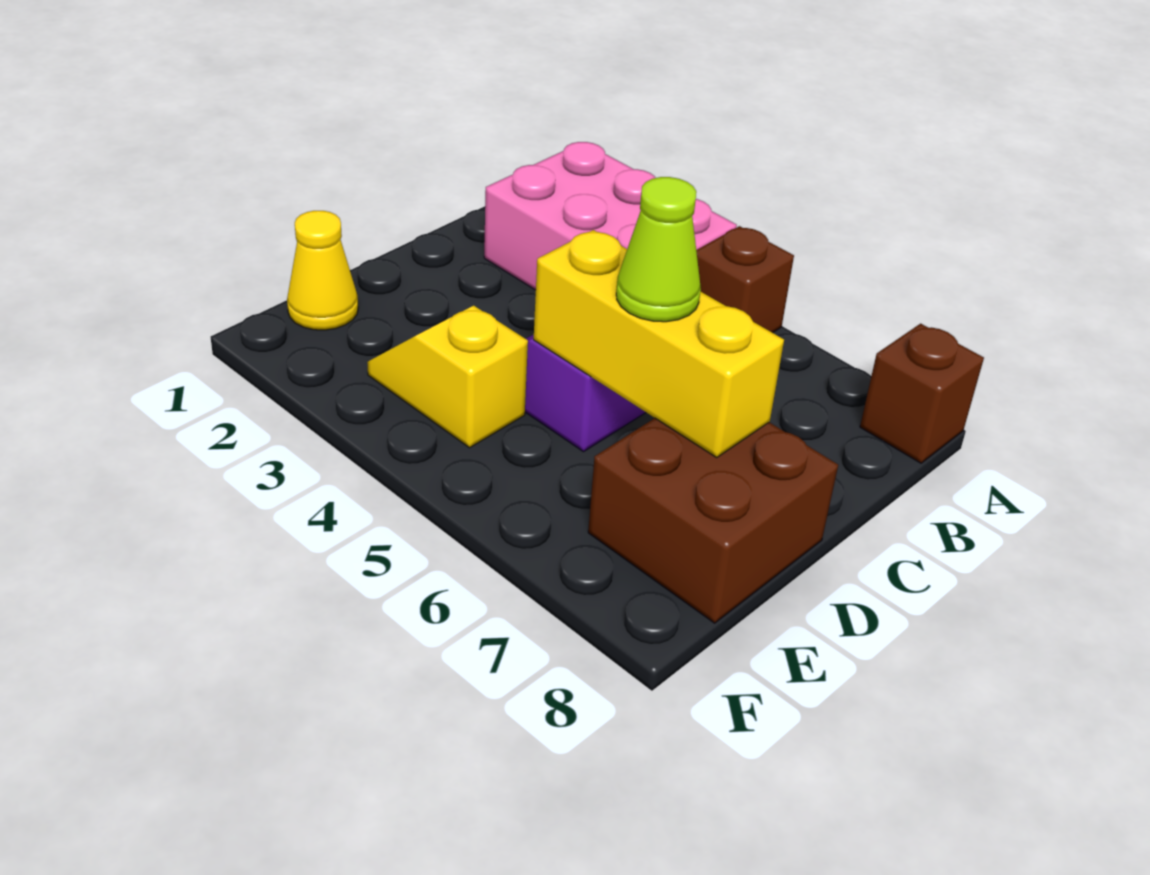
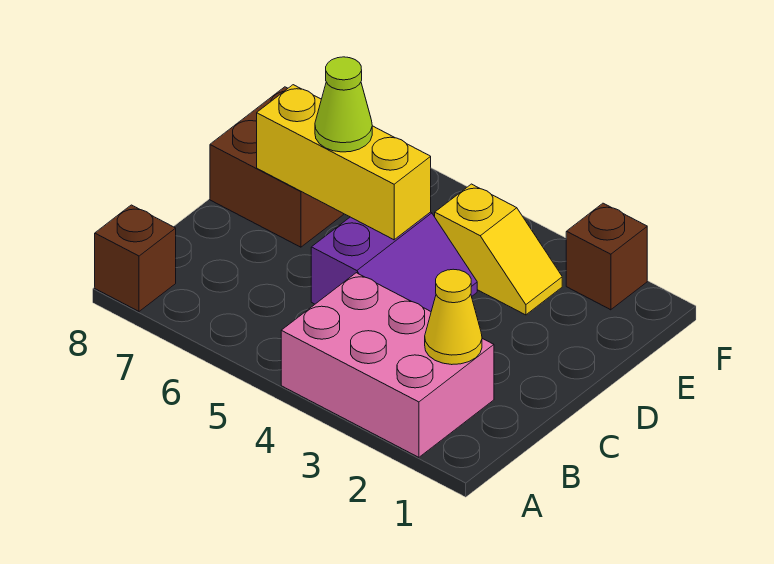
brown brick A5 level 1 -> brown brick F2 level 1
yellow cone E1 level 1 -> yellow cone B2 level 2

